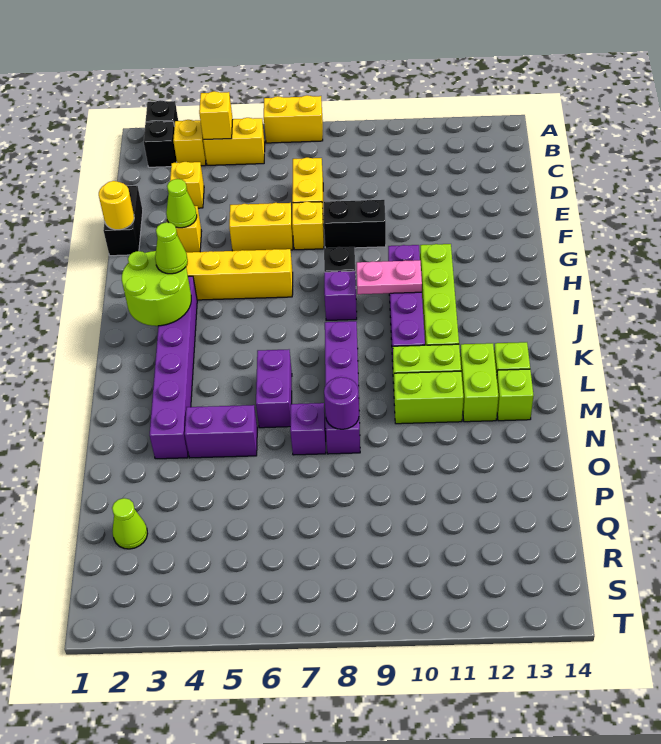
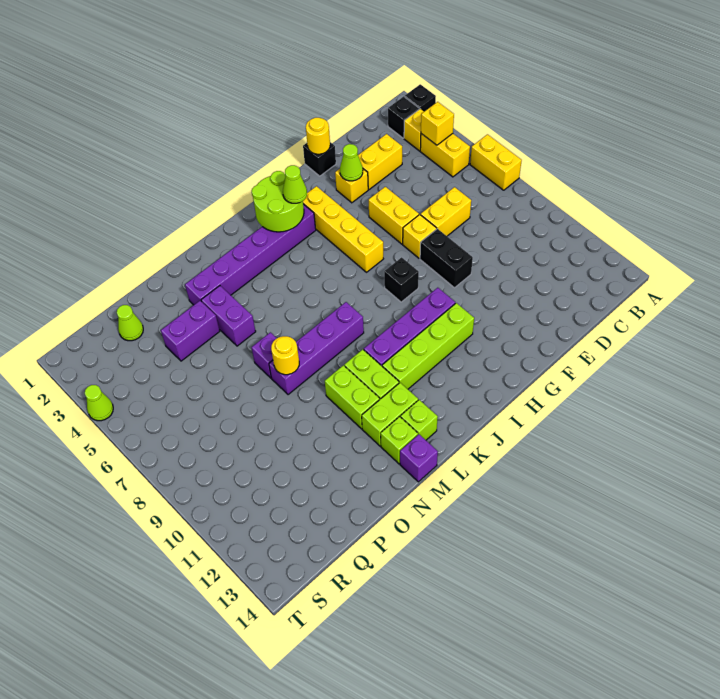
yellow brick D3 level 1 -> yellow brick D3:E3 level 1
black brick E1:F1 level 1 -> black brick F1 level 1
purple brick I8 level 1 -> purple brick M14 level 1
pink plate I9:I10 level 2 -> none
purple brick L6:M6 level 1 -> purple brick O4:P4 level 1
purple round brick N8 level 2 -> yellow round brick N8 level 2
none -> lime cone T4 level 1

